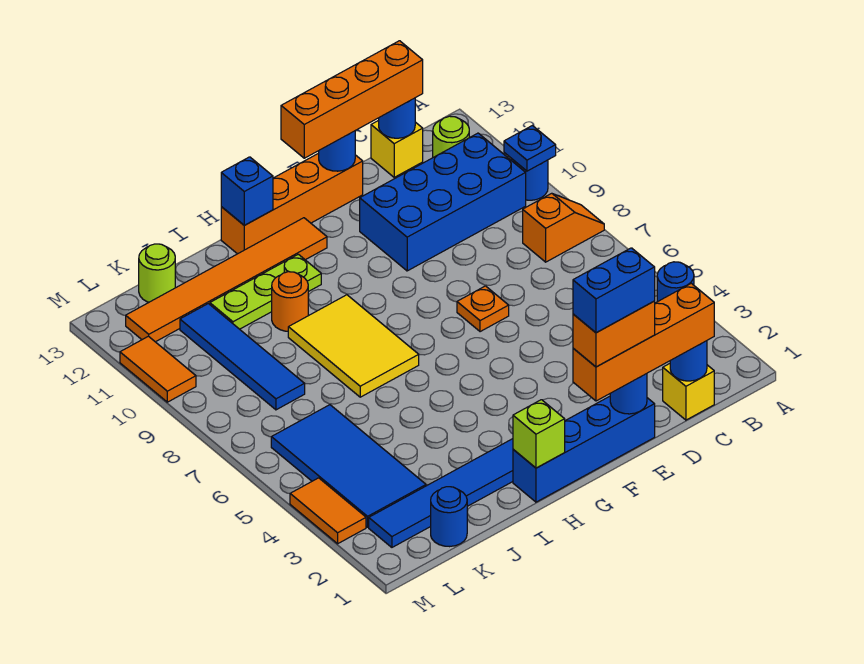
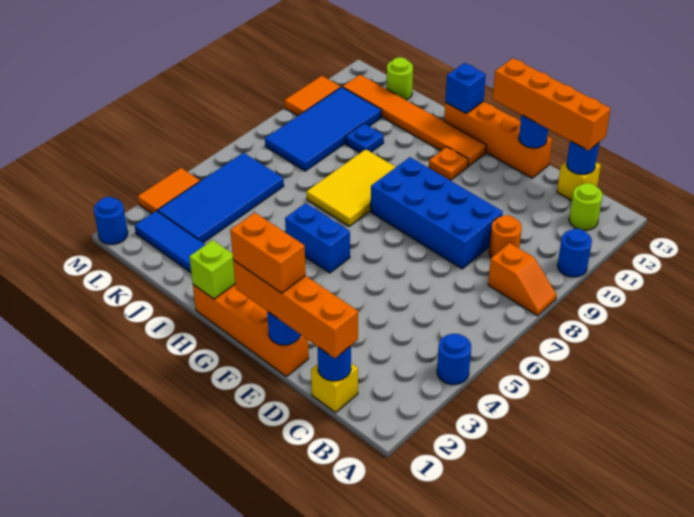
blue plate A10 level 2 -> blue plate J10 level 1
blue brick B10:E11 level 1 -> blue brick D8:G9 level 1
blue brick E1:H1 level 1 -> orange brick E1:H1 level 1
blue brick E1:F1 level 5 -> blue brick G5:H5 level 1
orange plate E7 level 1 -> orange plate G11 level 1
lime plate H11:J11 level 1 -> none
orange round brick I10 level 1 -> orange round brick C9 level 1
blue round brick K1 level 1 -> blue round brick M1 level 1
blue tile K8:K11 level 1 -> blue tile K8:L11 level 1

